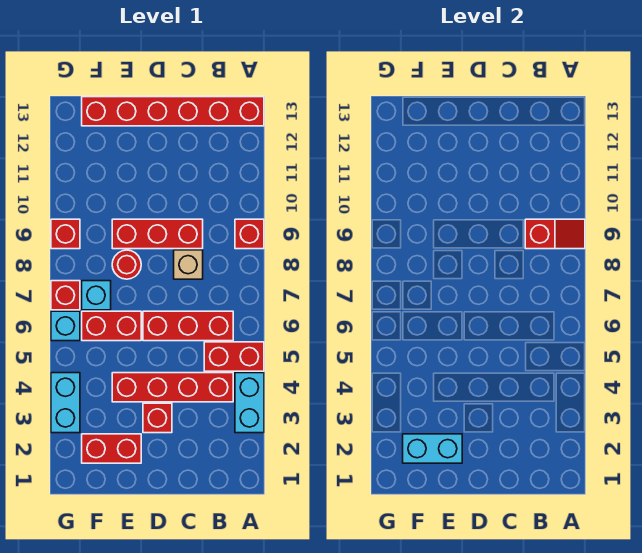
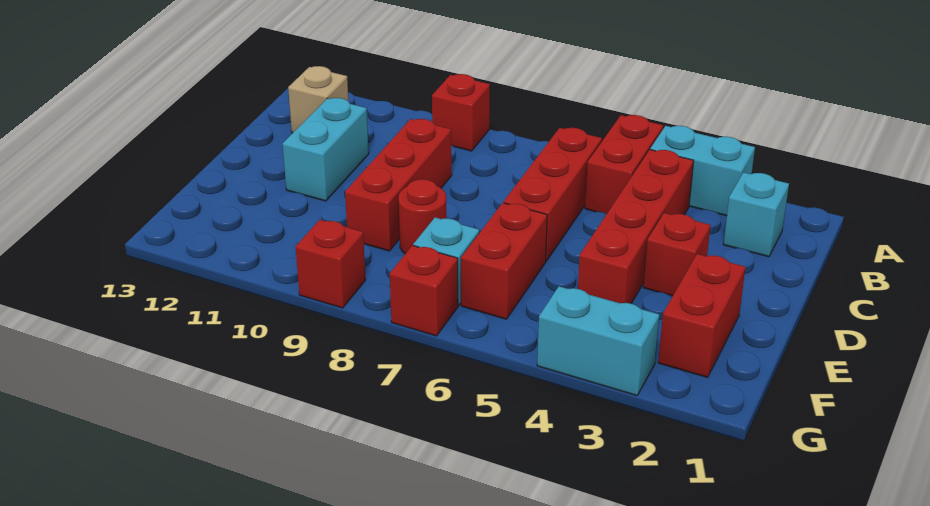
red slope A9:B9 level 2 top B -> none
red brick A13:F13 level 1 -> none
tan brick C8 level 1 -> tan brick B12 level 1
cyan brick E2:F2 level 2 -> cyan brick C11:D11 level 1
cyan brick G6 level 1 -> cyan brick B2 level 1

